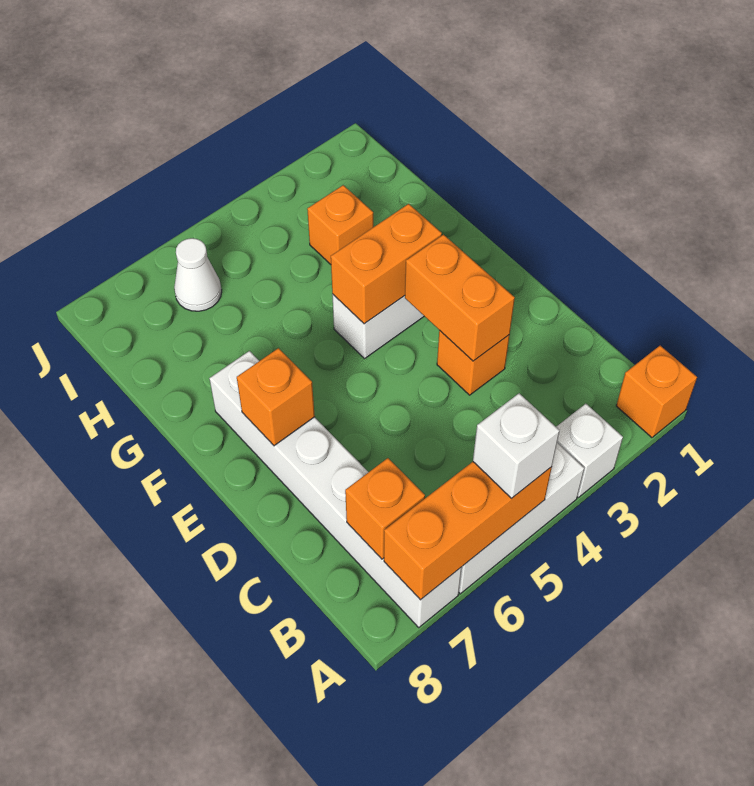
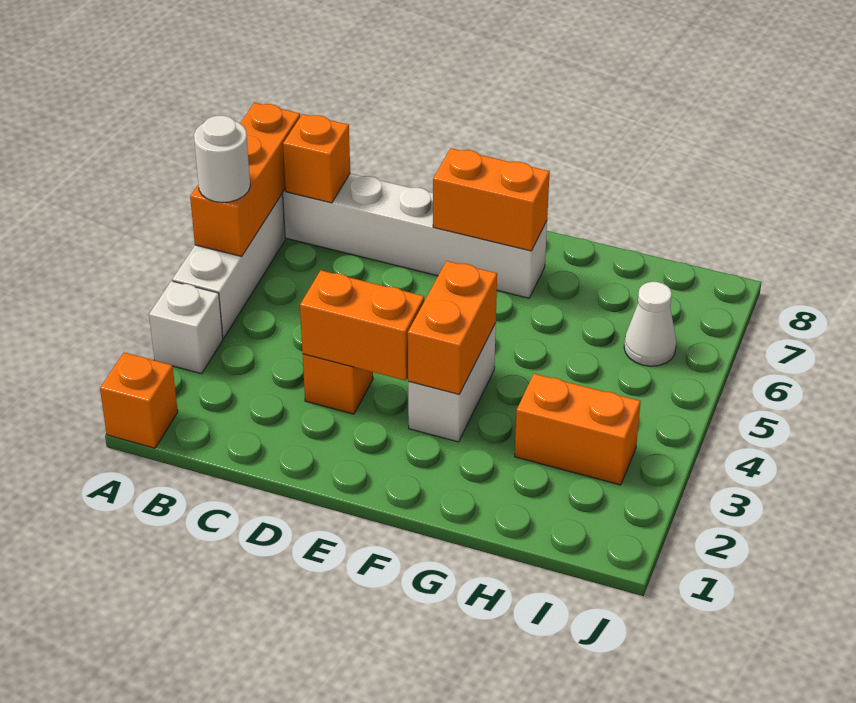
white brick A5 level 3 -> white round brick A5 level 3
orange brick E7 level 2 -> orange brick E7:F7 level 2
orange brick H3 level 1 -> orange brick H3:I3 level 1

